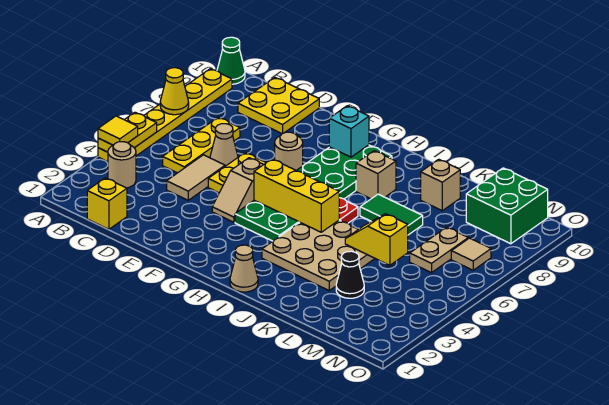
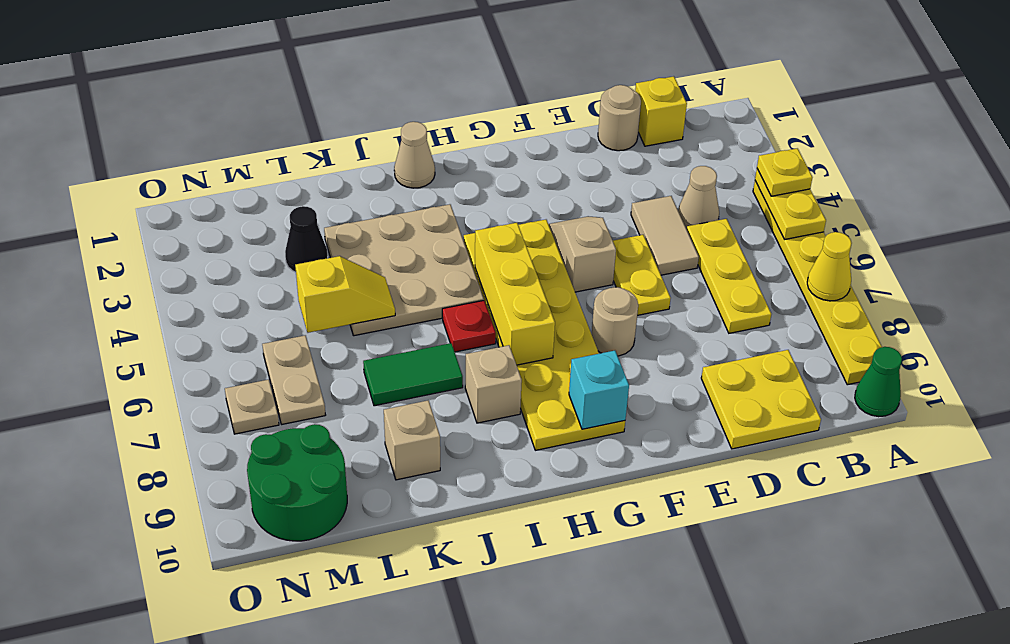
yellow tile A4 level 3 -> yellow plate A4 level 3
tan round brick B3 level 1 -> tan round brick D1 level 1
tan cone D6 level 1 -> tan cone C4 level 1
green plate G4:H9 level 1 -> yellow plate G4:H9 level 1
yellow brick G5:I5 level 2 -> yellow brick H5:H7 level 2
green brick M9:N10 level 1 -> green round brick M9:N10 level 1
tan tile N7 level 1 -> tan plate N7 level 1

